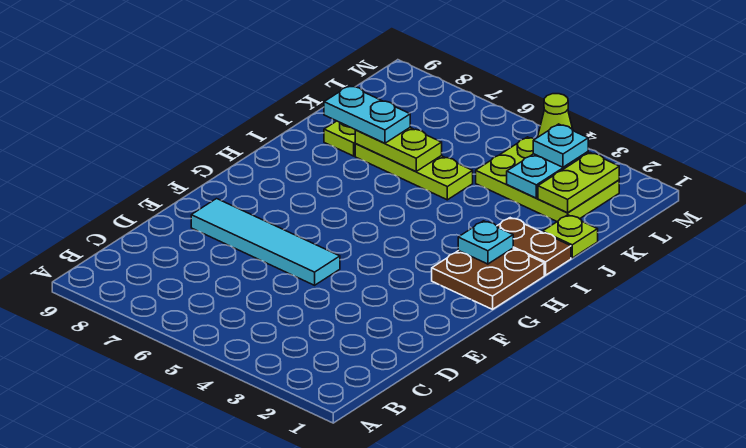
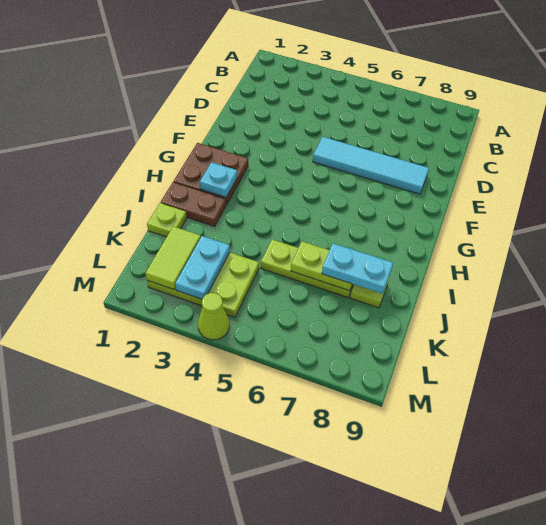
lime plate K2:L2 level 2 -> lime tile K2:L2 level 2
cyan plate L3 level 3 -> none

